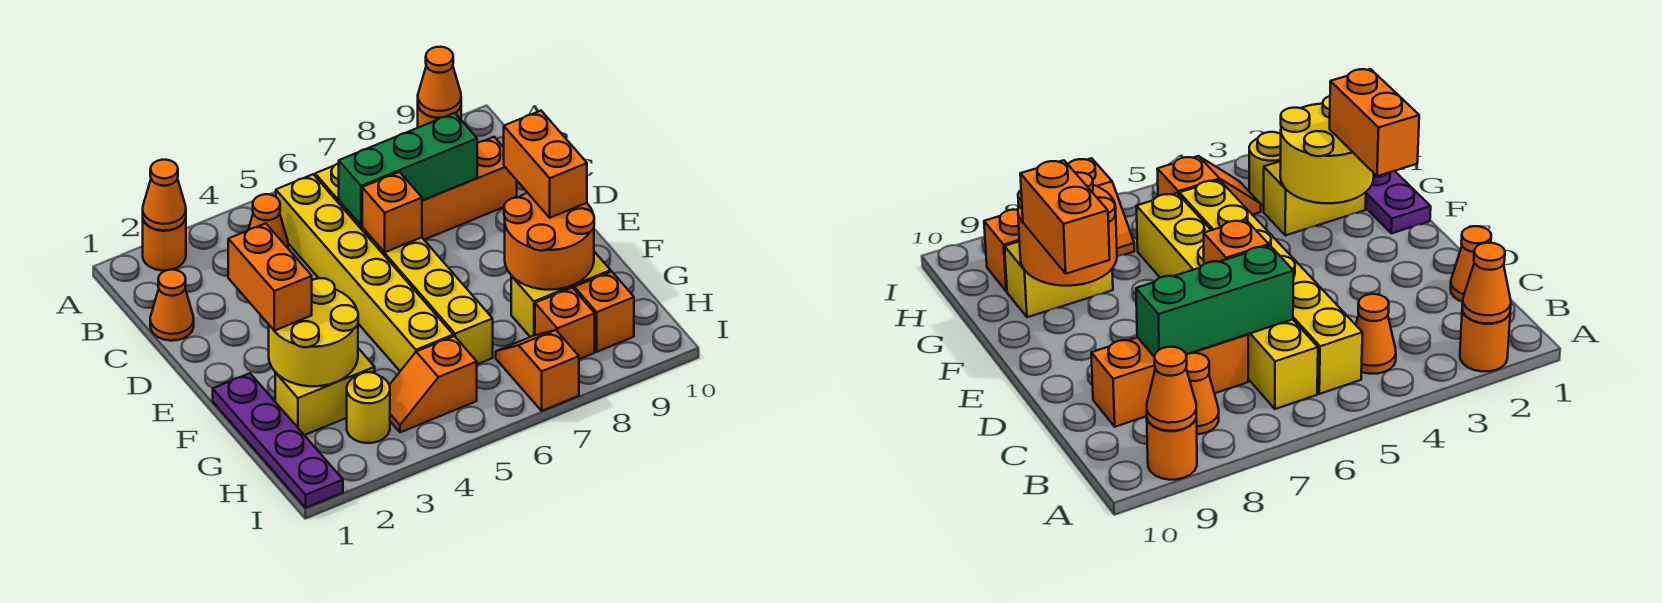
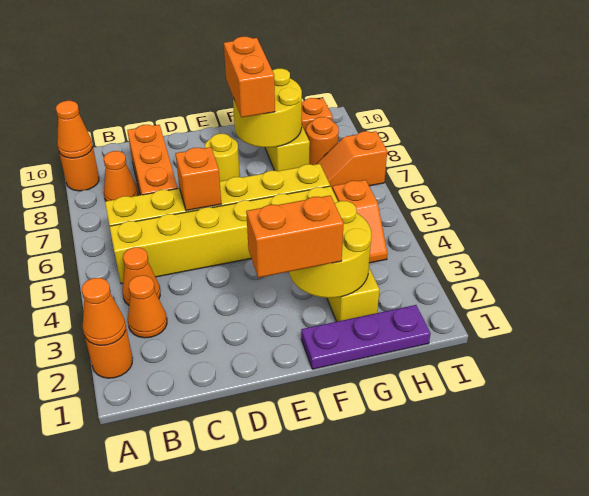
orange cone C1 level 1 -> orange cone B3 level 1
green brick C6:C8 level 2 -> none
orange brick E9:F9 level 3 -> orange brick F8:F9 level 3
purple plate F1:I1 level 1 -> purple plate F1:H1 level 1
orange round brick F8:G9 level 2 -> yellow round brick F8:G9 level 2
yellow round brick H3 level 1 -> yellow round brick E8 level 1
orange brick H8 level 1 -> orange round brick H8 level 1

